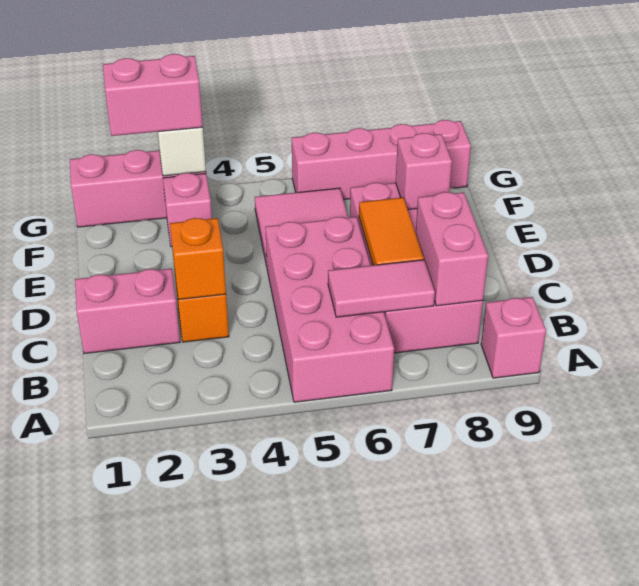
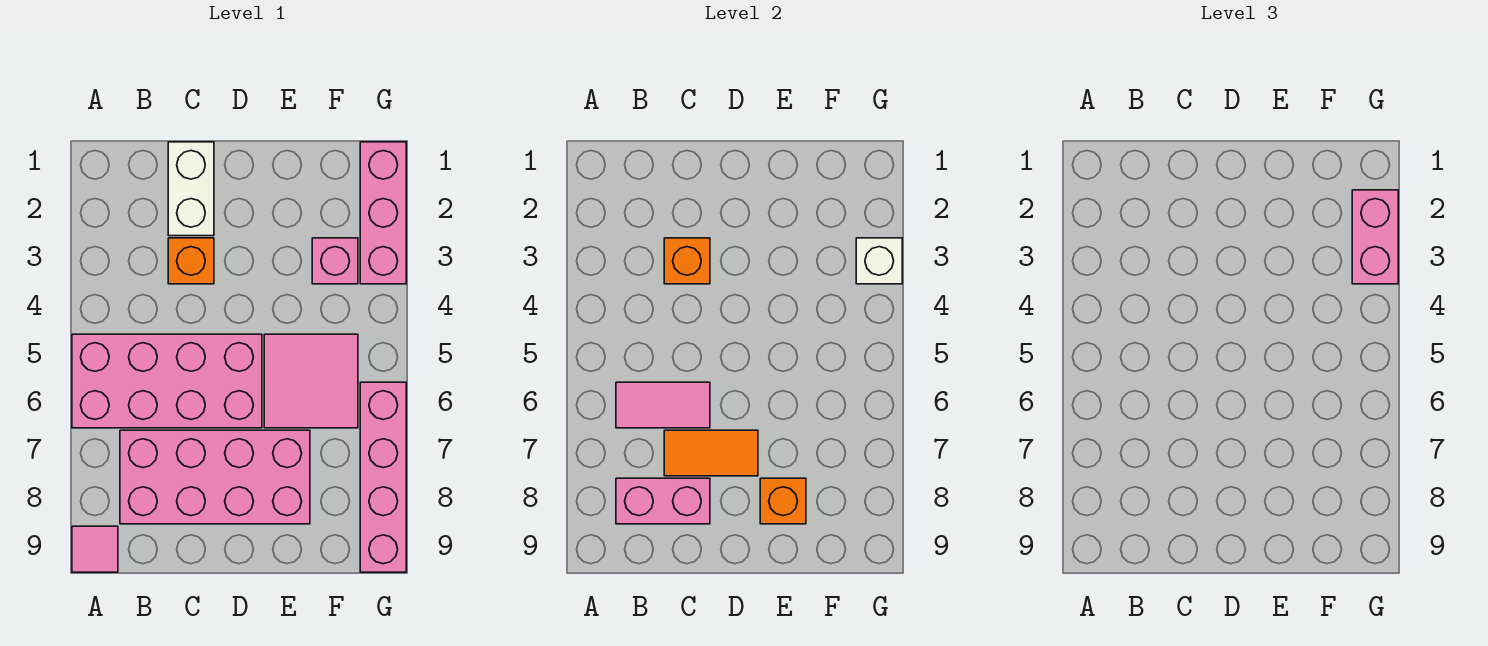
pink brick A9 level 1 -> pink tile A9 level 1
pink tile B6:B7 level 2 -> pink tile B6:C6 level 2
pink brick C1:C2 level 1 -> white brick C1:C2 level 1
pink brick E8 level 2 -> orange brick E8 level 2

